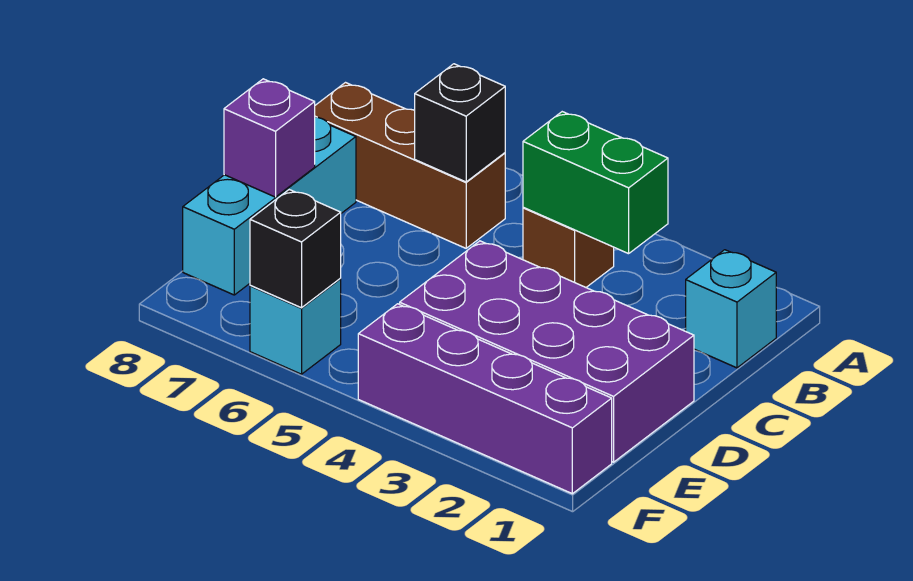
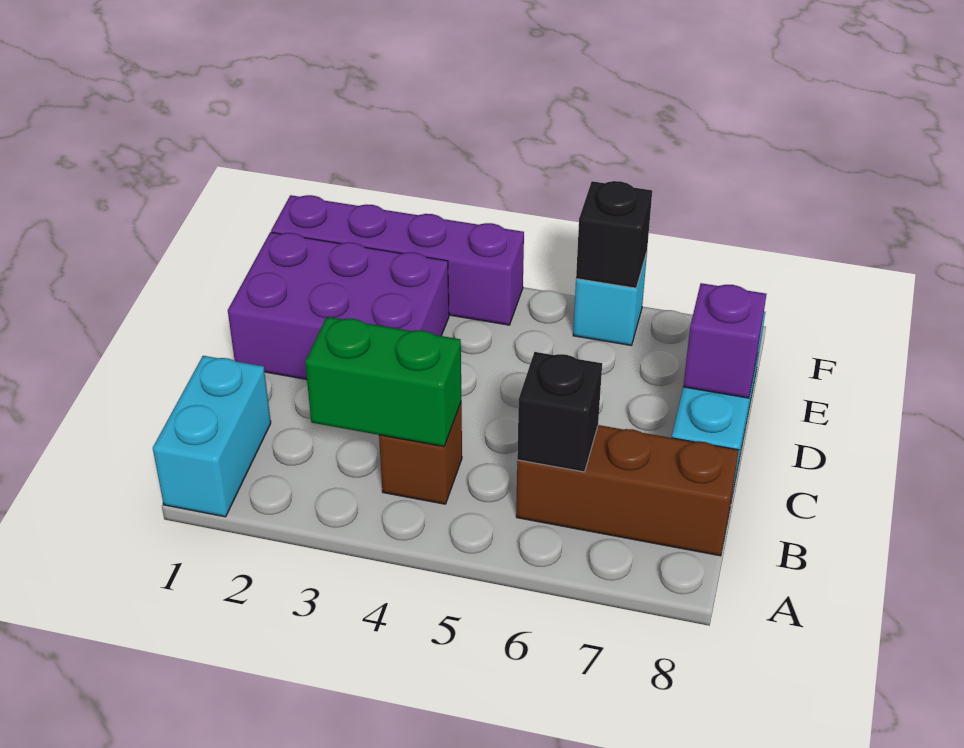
cyan brick B1 level 1 -> cyan brick A1:B1 level 1
purple brick D1:E4 level 1 -> purple brick D1:E3 level 1

